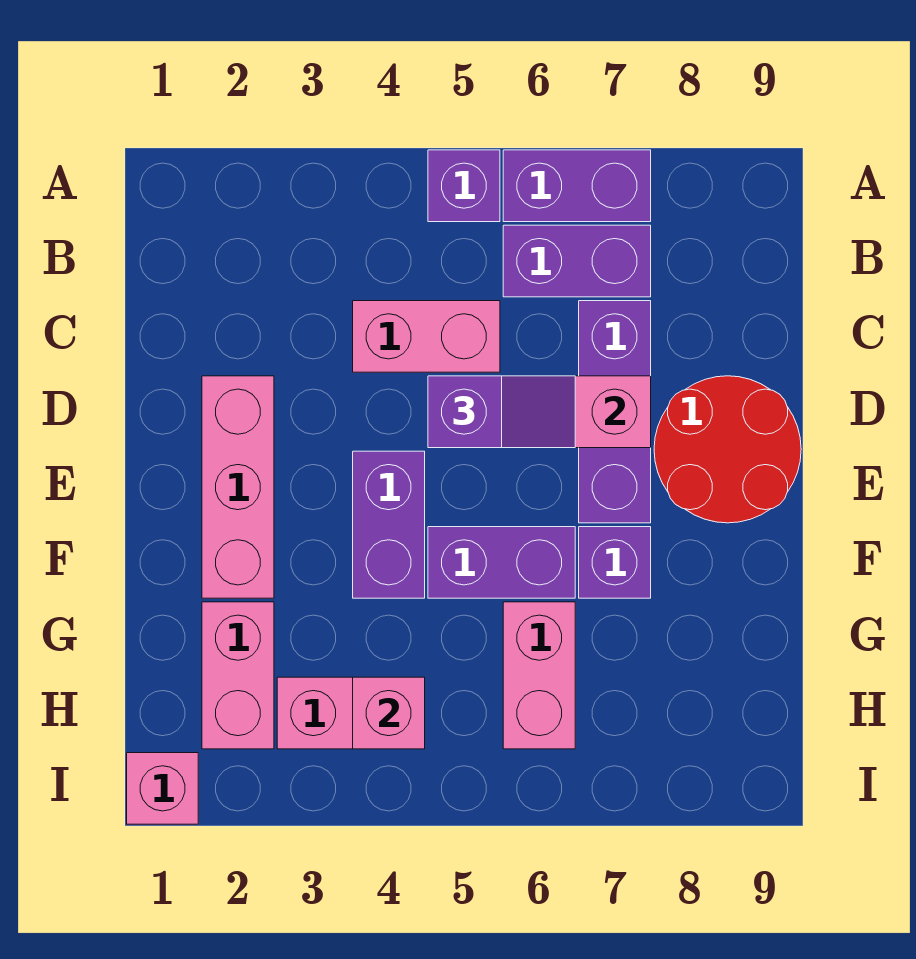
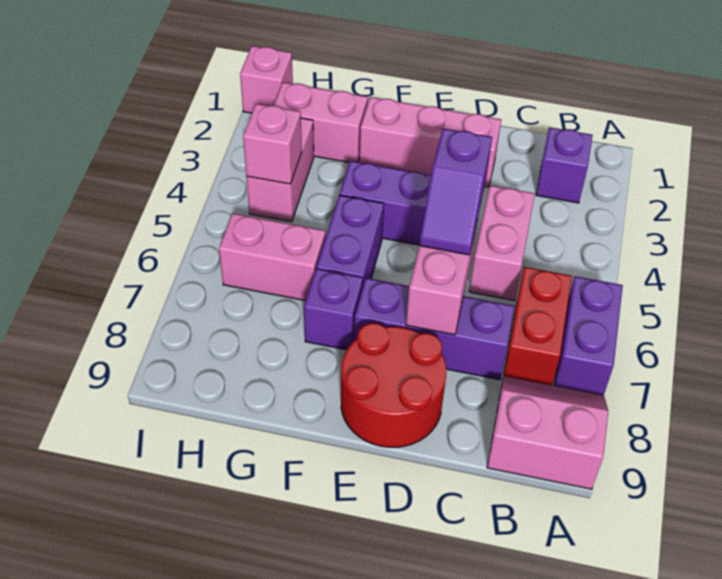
purple brick A5 level 1 -> purple brick B2 level 1
none -> pink slope A8:B9 level 1 top 9
purple brick B6:B7 level 1 -> red brick B6:B7 level 1

